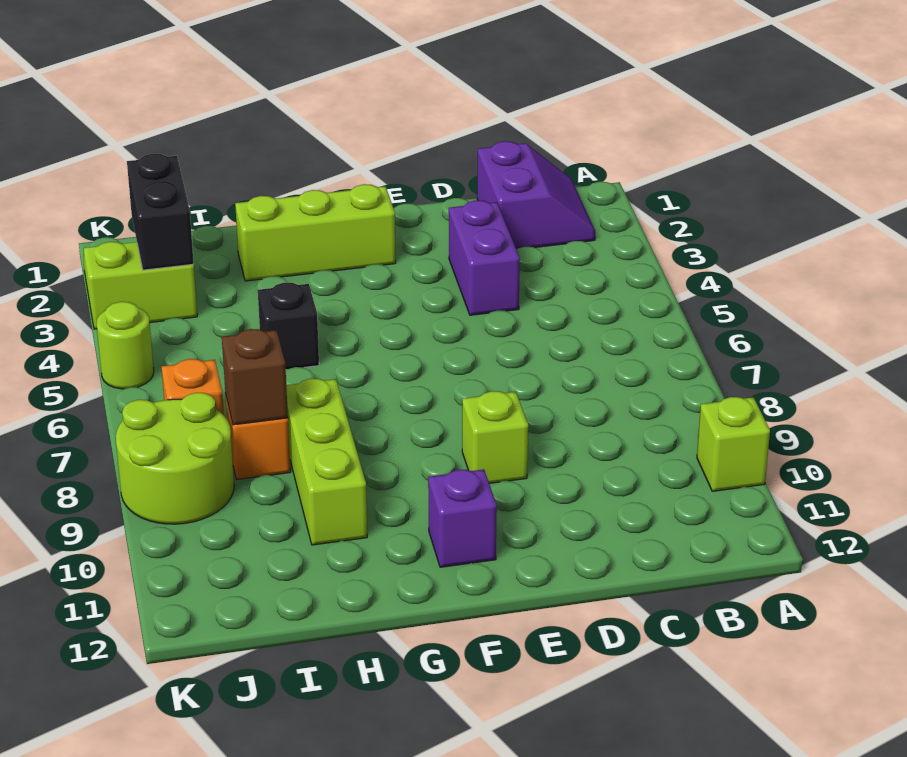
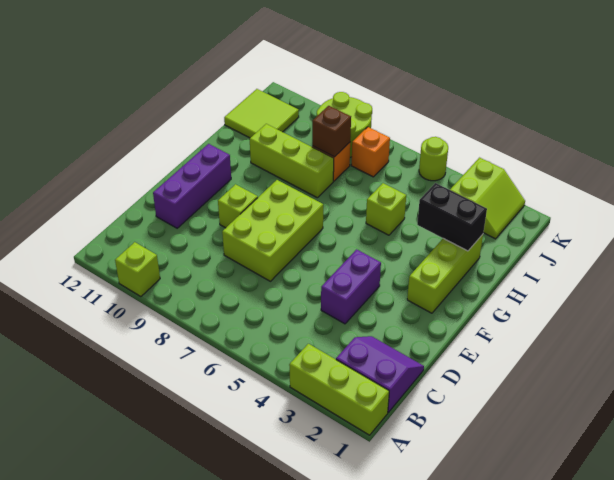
none -> lime brick A1:A3 level 1
purple slope B1:C2 level 1 top C -> purple slope B1:C2 level 1 top B
purple brick D3:D4 level 1 -> purple brick D4:E4 level 1
none -> lime brick D7:F8 level 1
purple brick F11 level 1 -> purple brick D11:F11 level 1
black brick H5 level 1 -> lime brick H5 level 1
none -> lime tile I11:J12 level 1
black brick J2:J3 level 2 -> black brick H2:H3 level 2

